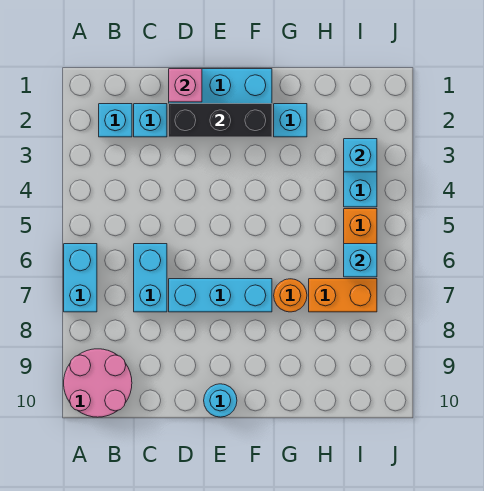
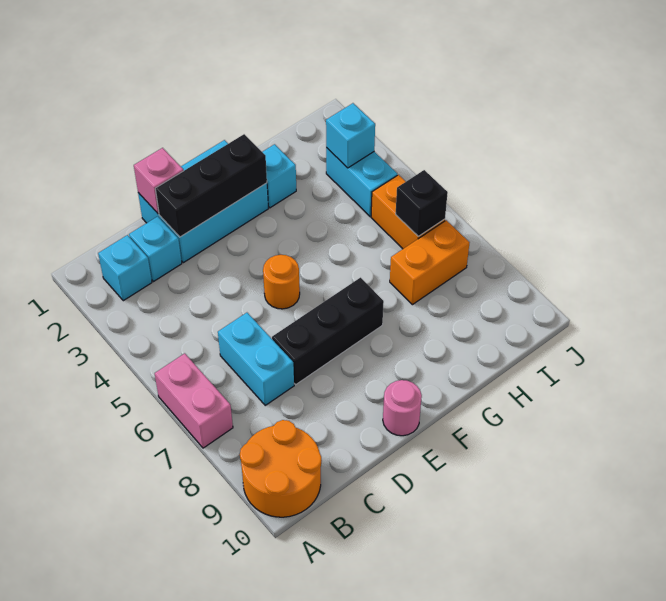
cyan brick A6:A7 level 1 -> pink brick A6:A7 level 1
pink round brick A9:B10 level 1 -> orange round brick A9:B10 level 1
cyan brick D7:F7 level 1 -> black brick D7:F7 level 1
cyan round brick E10 level 1 -> pink round brick E10 level 1
orange round brick G7 level 1 -> orange round brick E5 level 1
cyan brick I6 level 2 -> black brick I6 level 2

